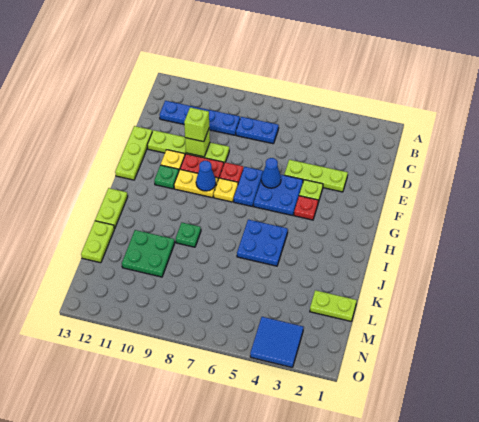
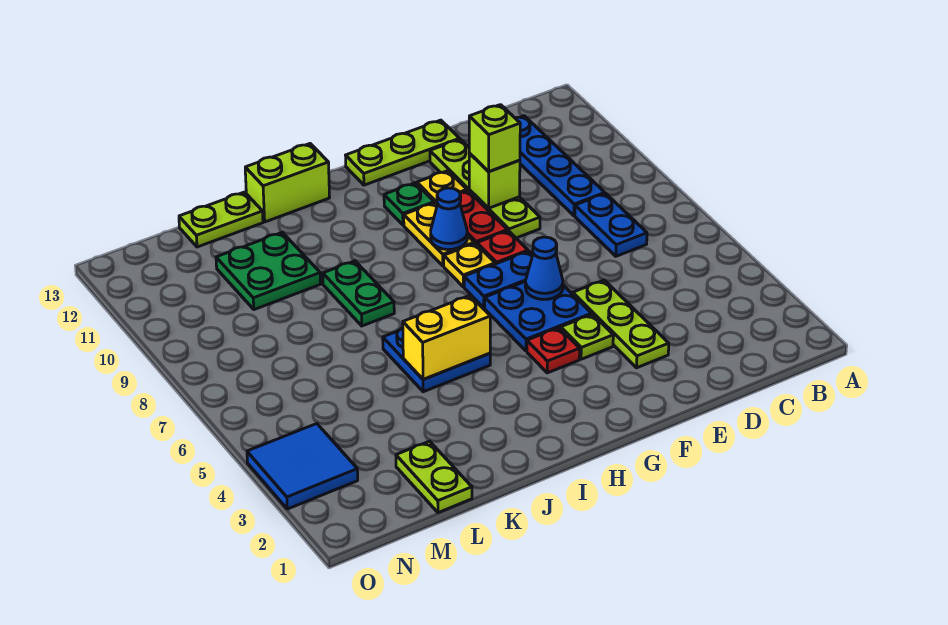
none -> yellow brick I5:J5 level 2
lime plate I13:J13 level 1 -> lime brick I13:J13 level 1
green plate J9 level 1 -> green plate J8:J9 level 1

